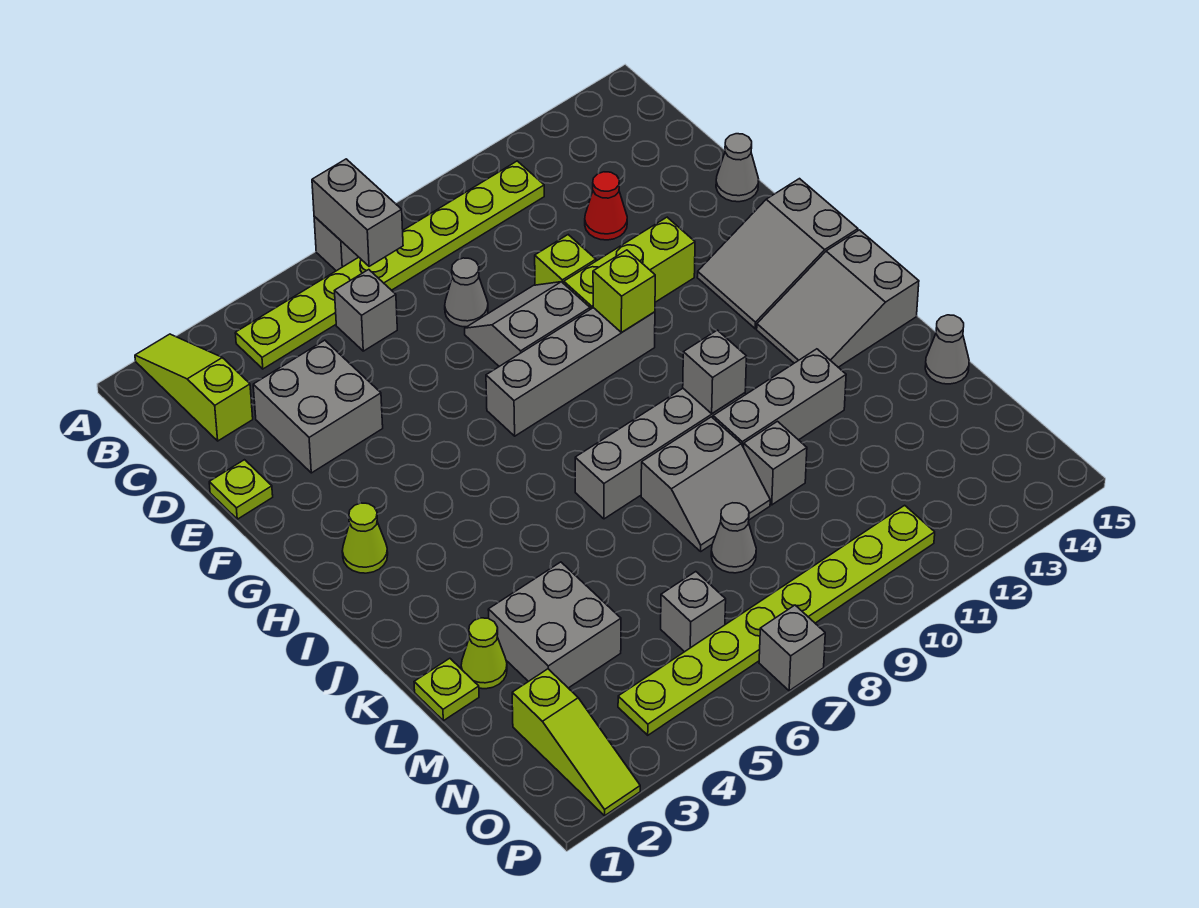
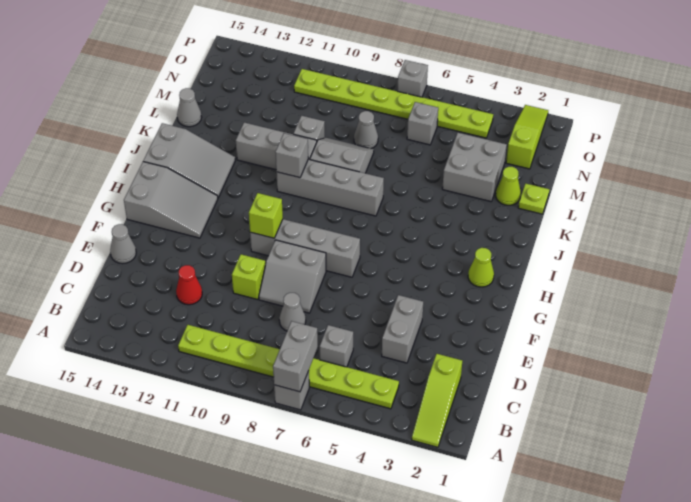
grey brick D3:E4 level 1 -> grey brick D4:E4 level 1
lime plate E1 level 1 -> none
lime brick F10:F12 level 1 -> none

